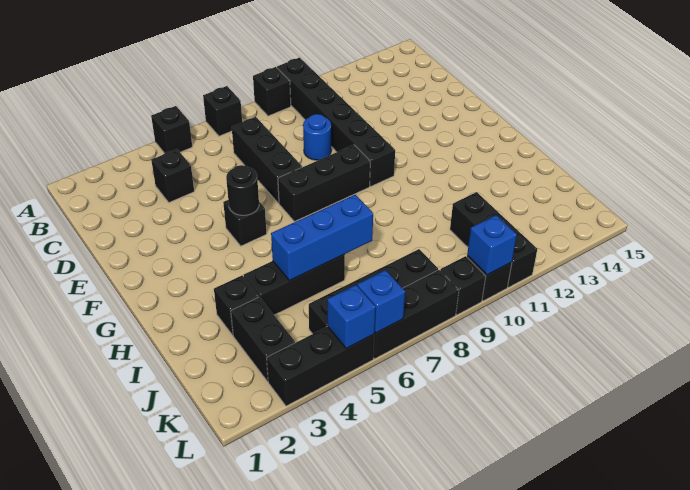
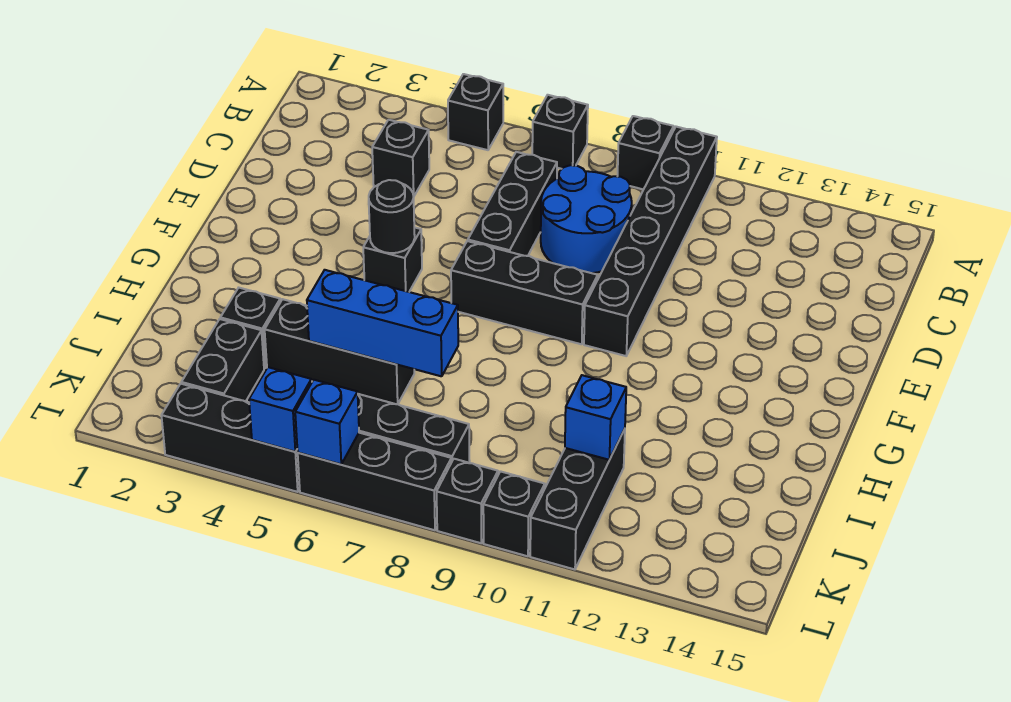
blue round brick D9 level 1 -> blue round brick C8:D9 level 1
blue brick L10 level 2 -> blue brick J11 level 2

